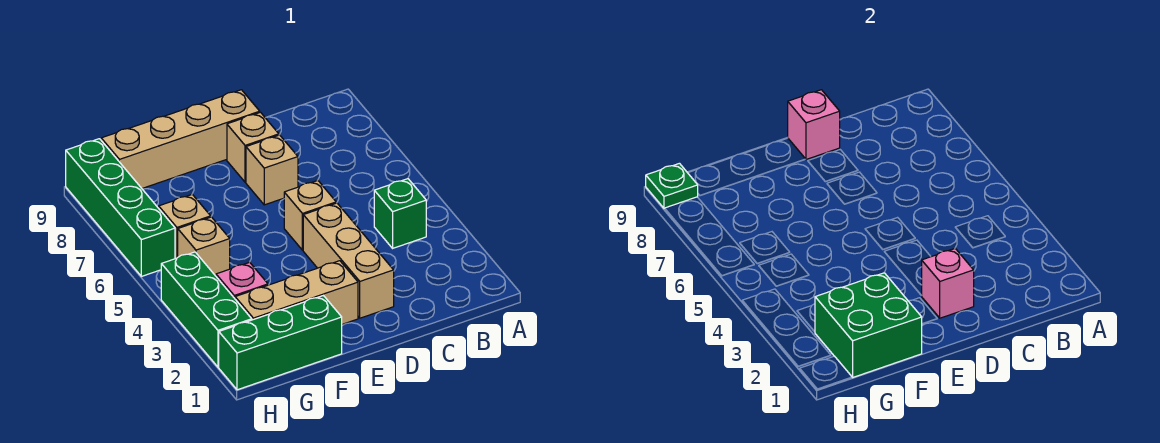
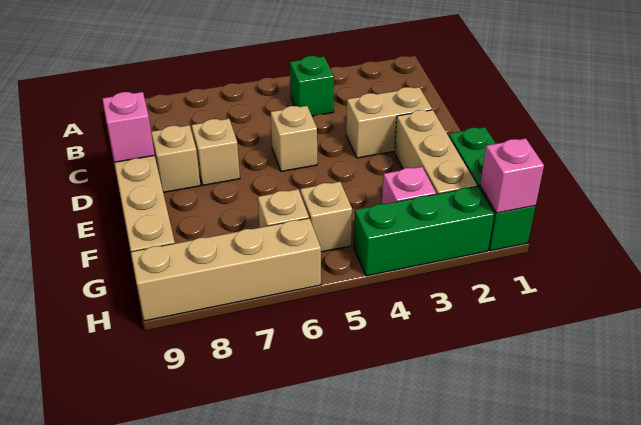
tan brick D2:D4 level 1 -> tan brick D2:D3 level 1
pink brick D2 level 2 -> pink brick H1 level 2
green brick F1:G2 level 2 -> none
green brick H6:H9 level 1 -> tan brick H6:H9 level 1
green plate H9 level 2 -> none

